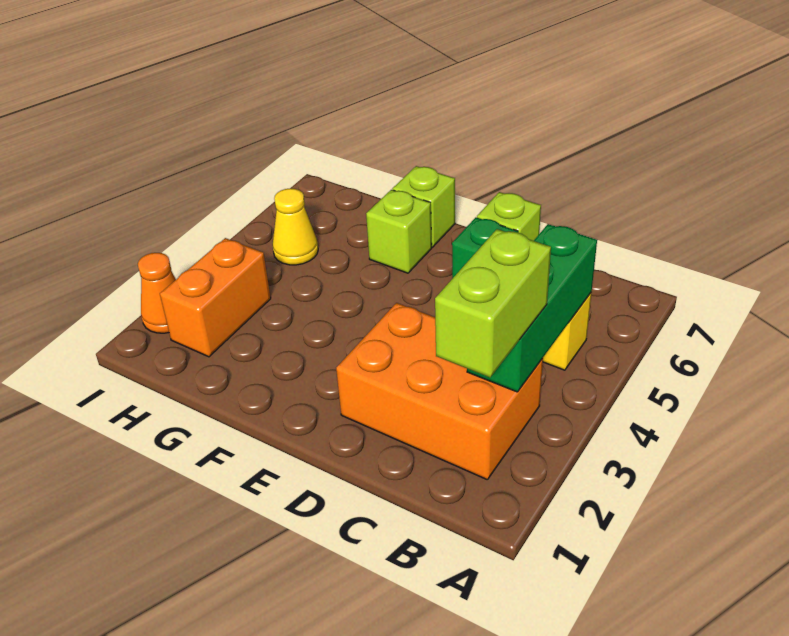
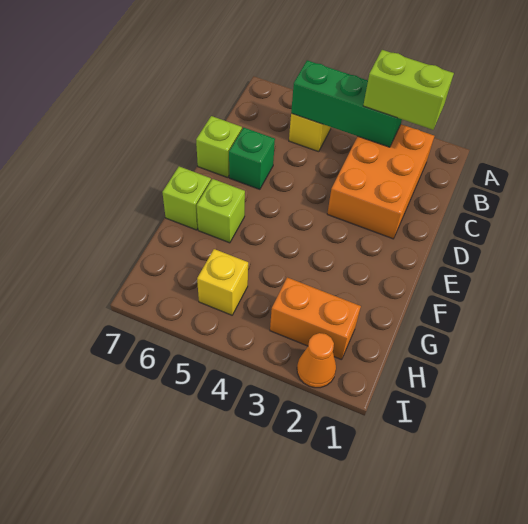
yellow cone H5 level 1 -> yellow brick H5 level 1

